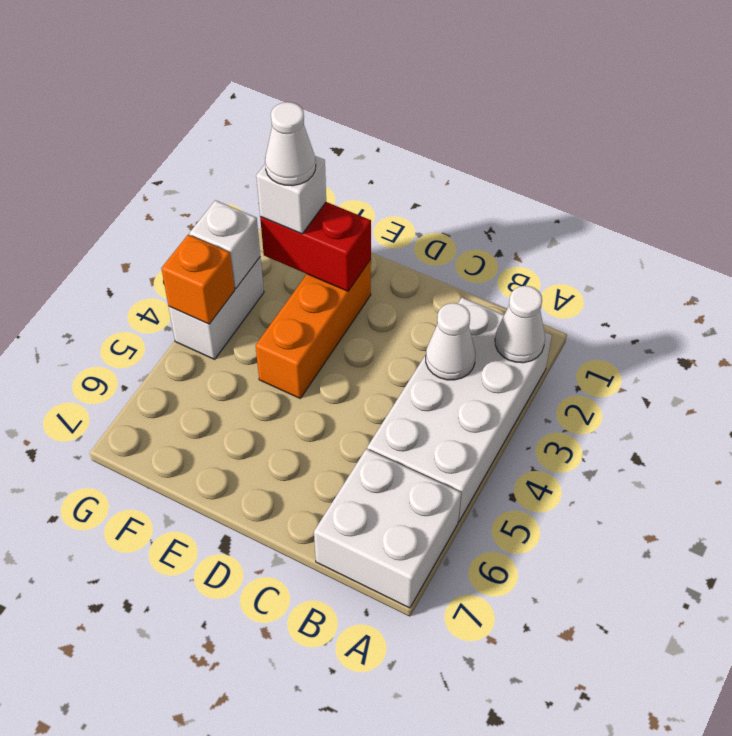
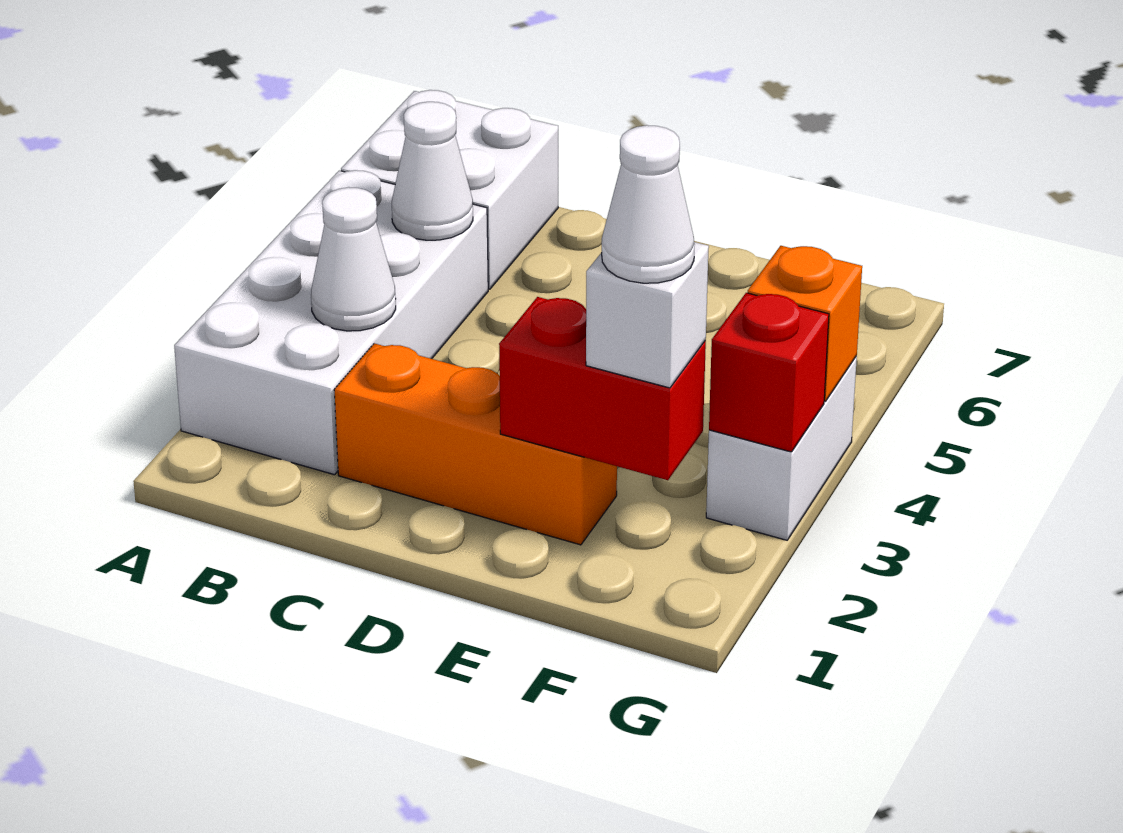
white cone A2 level 2 -> white cone B5 level 2
orange brick E2:E4 level 1 -> orange brick C2:E2 level 1
white brick G3 level 2 -> red brick G3 level 2

